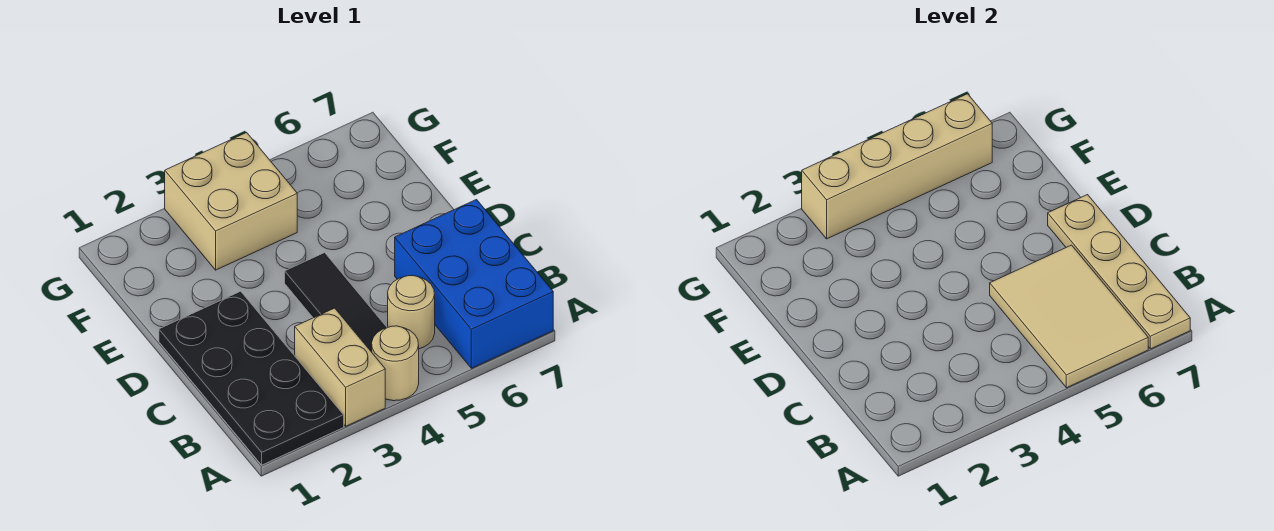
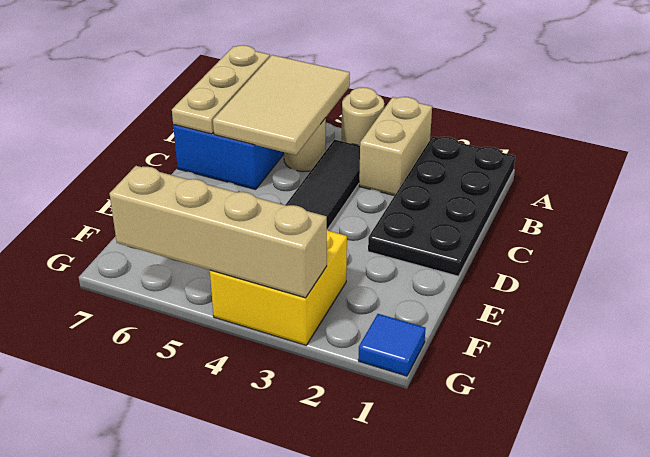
tan plate A7:D7 level 2 -> tan plate A7:C7 level 2
tan brick F3:G4 level 1 -> yellow brick F3:G4 level 1
none -> blue tile G1 level 1

